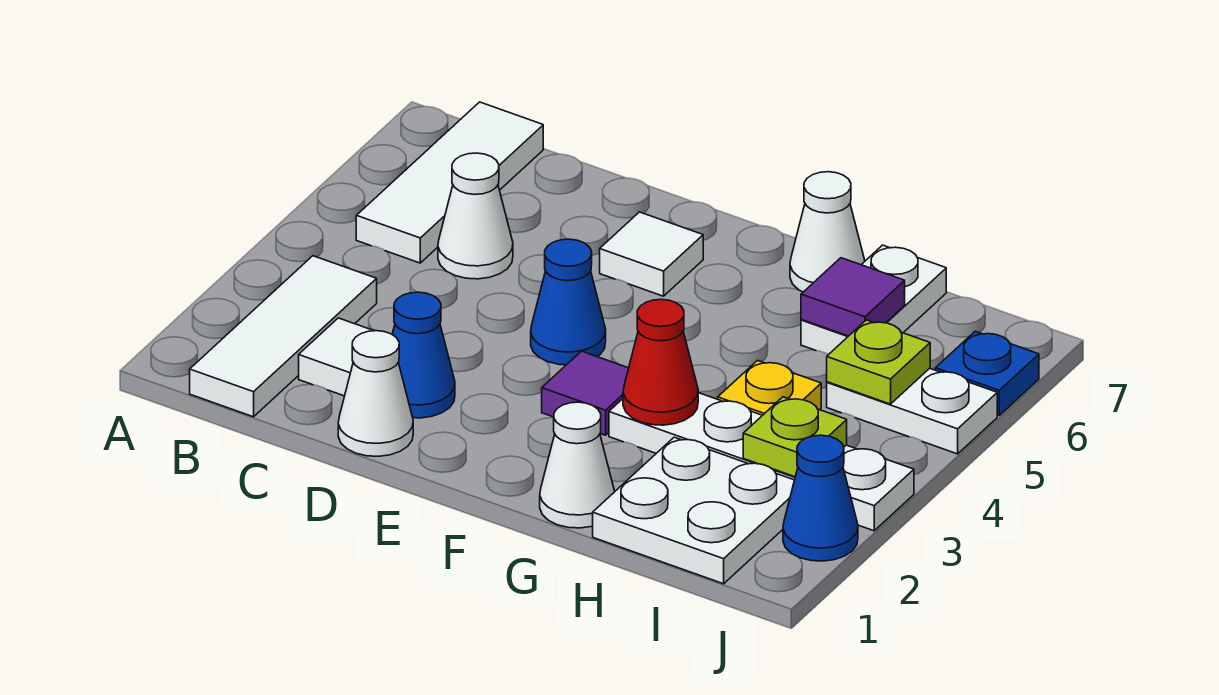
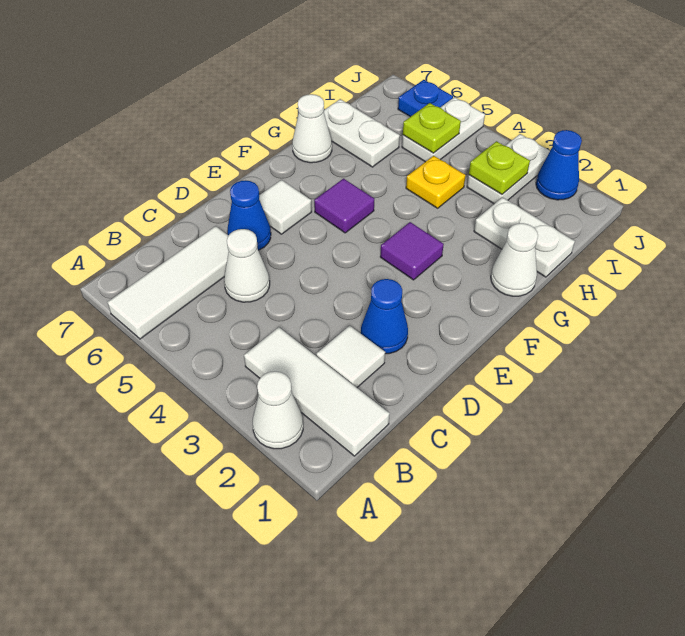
white tile B5:B7 level 1 -> white tile A6:C6 level 1
white cone D1 level 1 -> white cone A2 level 1
blue cone E4 level 1 -> blue cone D6 level 1
white plate G3:J3 level 1 -> white plate I3:J3 level 1
red cone G3 level 2 -> none
white plate H1:I2 level 1 -> white plate H1:H2 level 1
purple tile H6 level 2 -> purple tile F5 level 1

